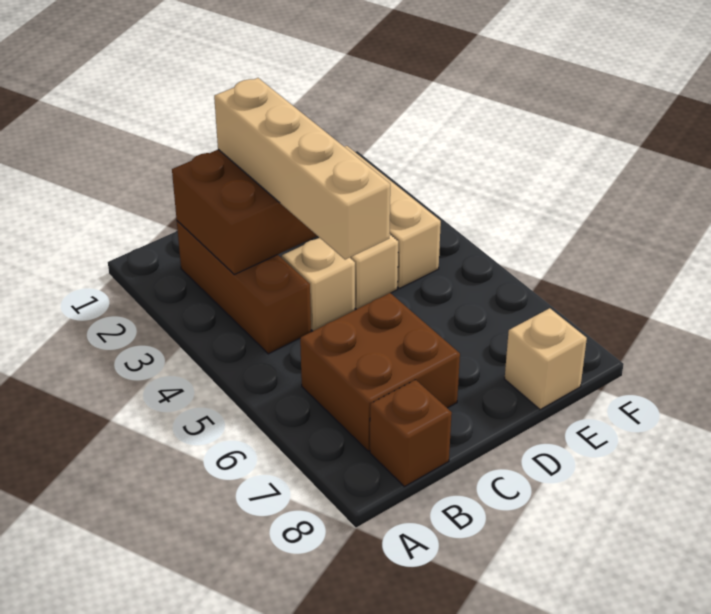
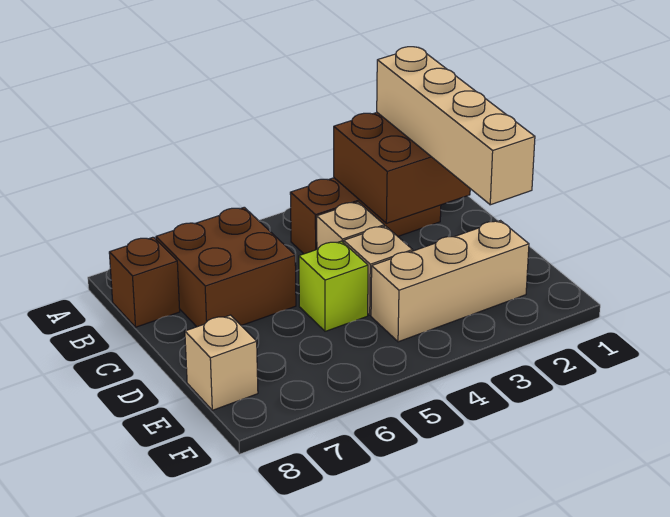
tan brick C2:C5 level 3 -> tan brick B2:E2 level 3
none -> lime brick D5 level 1

